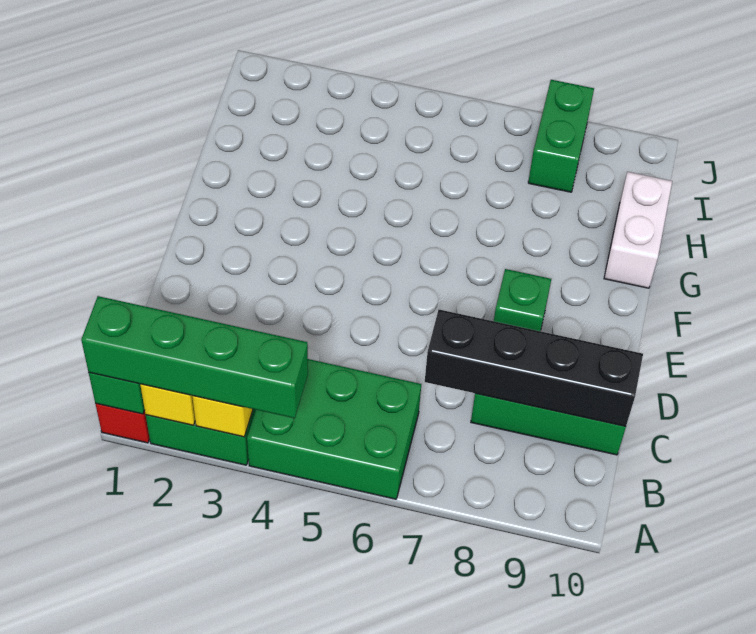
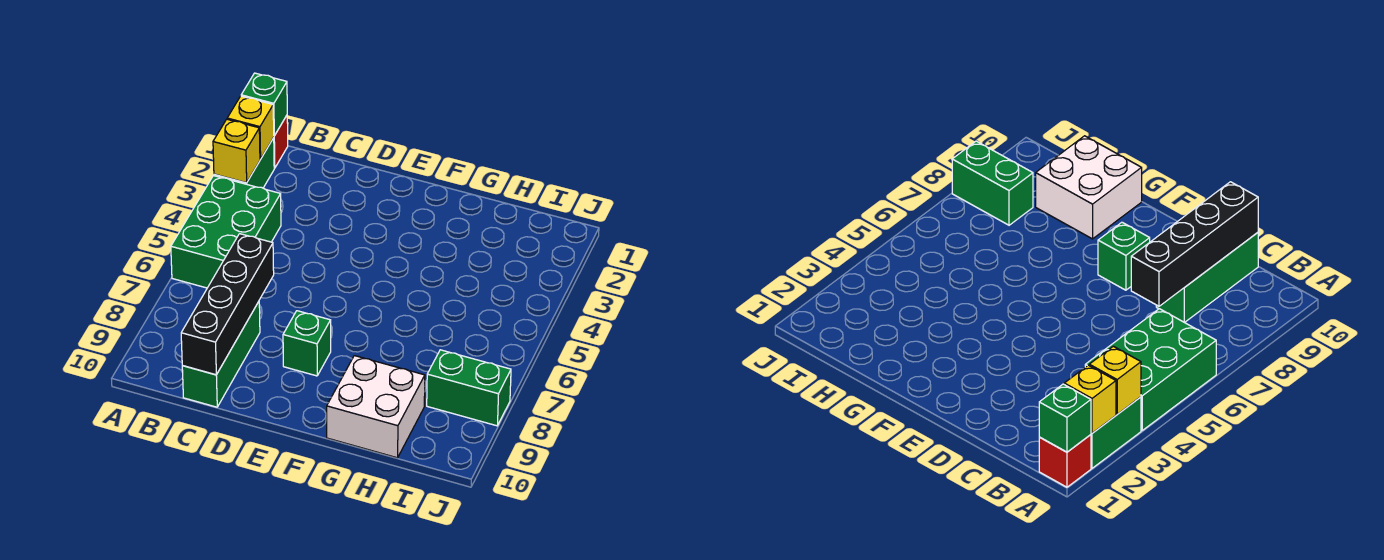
green brick A1:A4 level 3 -> none
white brick G10:H10 level 1 -> white brick G9:H10 level 1

